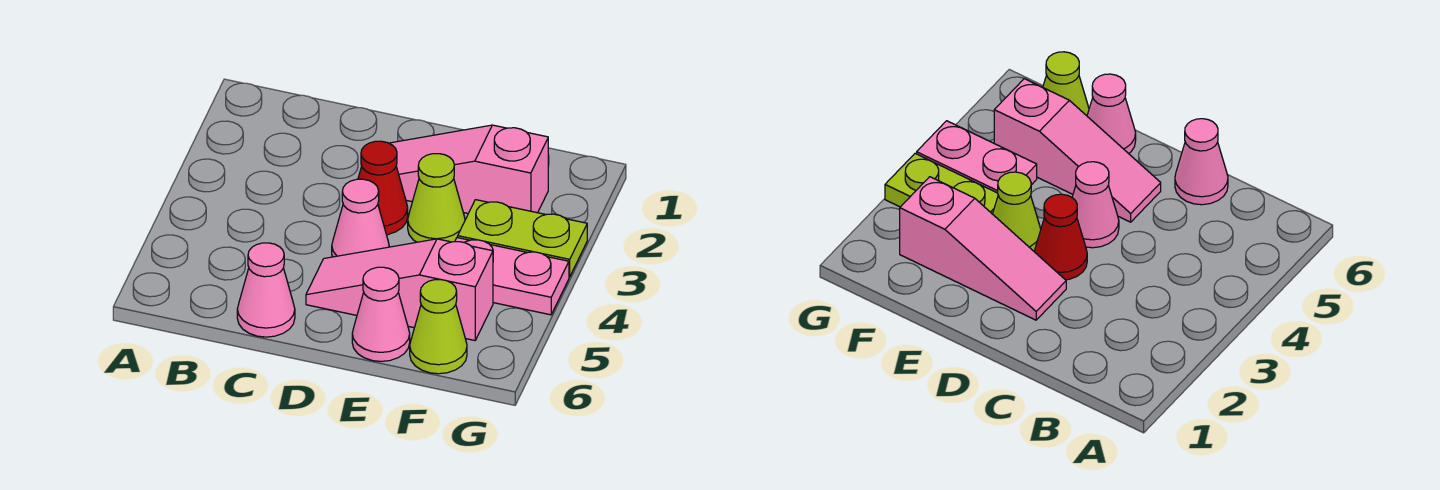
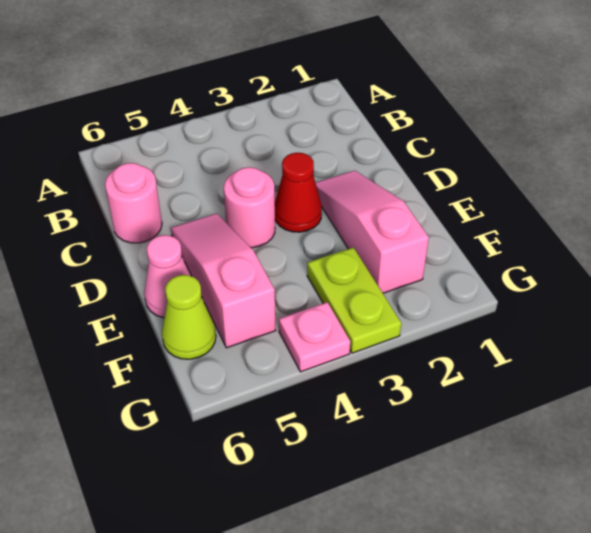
pink cone C6 level 1 -> pink round brick C6 level 1
pink cone D4 level 1 -> pink round brick D4 level 1
lime cone E3 level 1 -> none
pink plate F4:G4 level 1 -> pink plate G4 level 1

